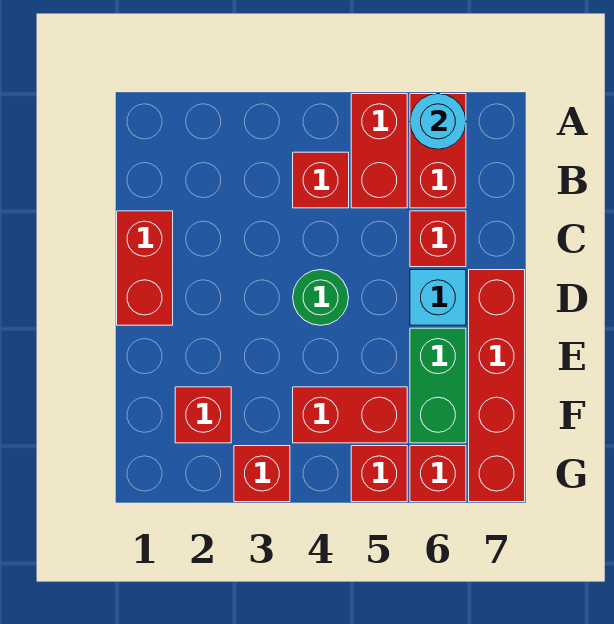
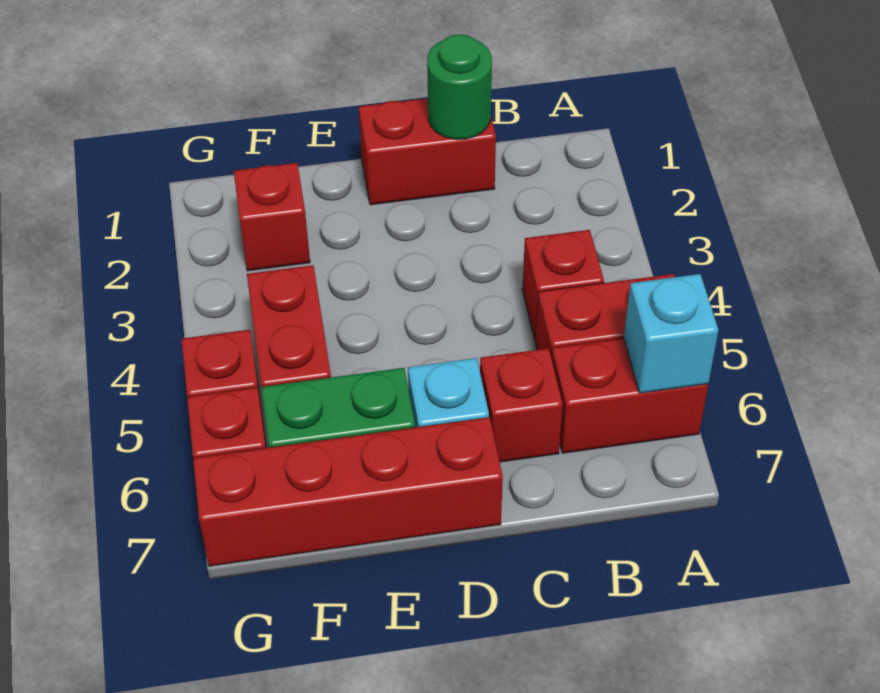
cyan round brick A6 level 2 -> cyan brick A6 level 2
green round brick D4 level 1 -> green round brick C1 level 2
red brick G3 level 1 -> none

